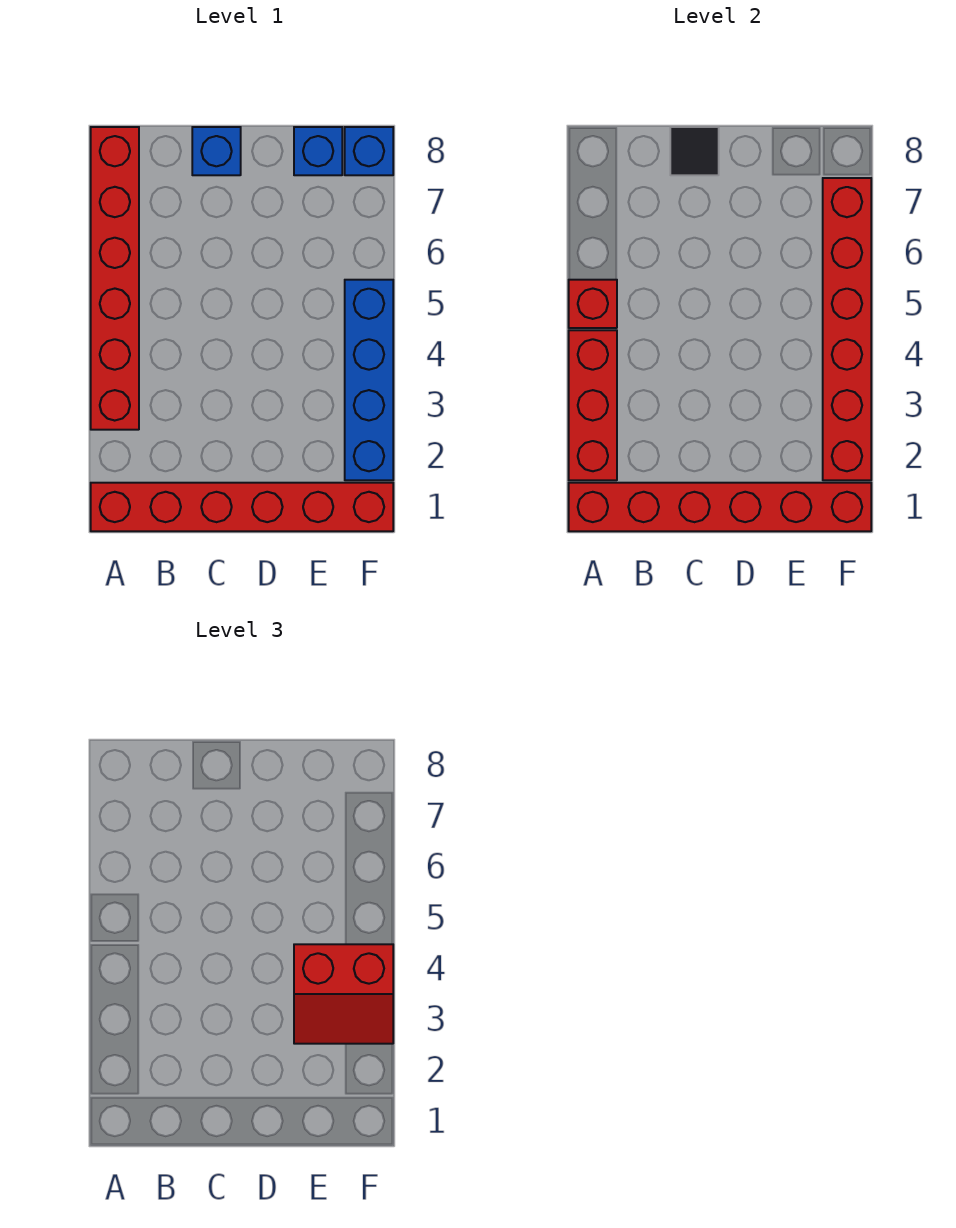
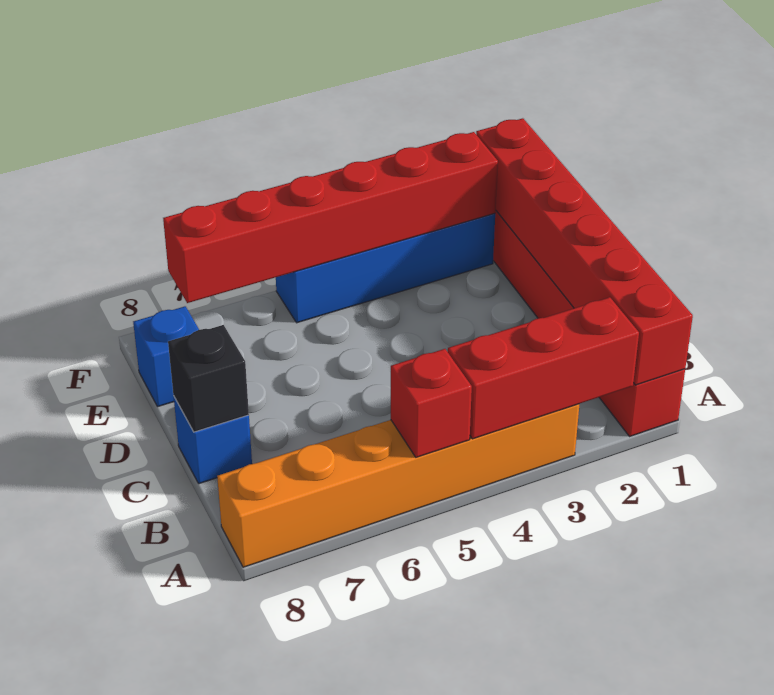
red brick A3:A8 level 1 -> orange brick A3:A8 level 1
black tile C8 level 2 -> black brick C8 level 2
red slope E3:F4 level 3 top 4 -> none
blue brick F8 level 1 -> none

